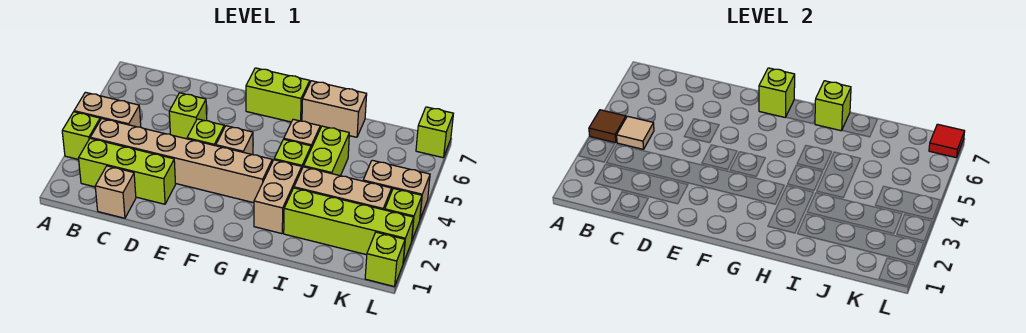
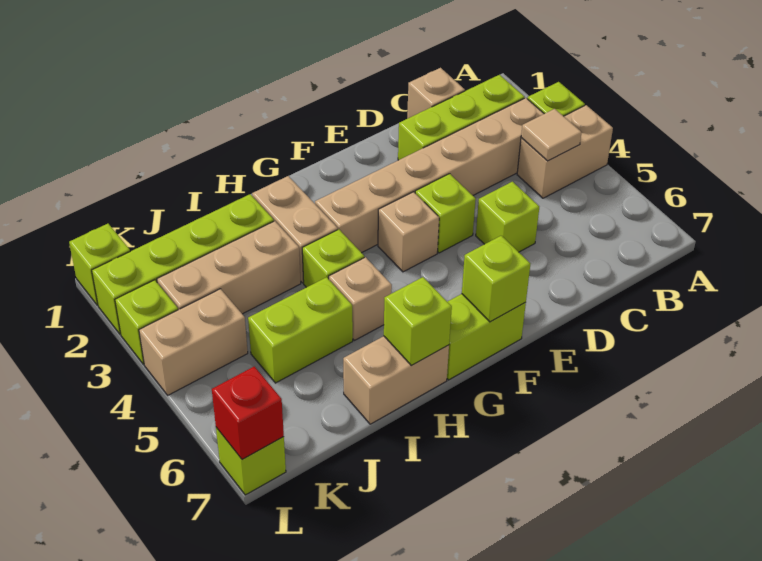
brown tile A4 level 2 -> none
lime brick I4:I5 level 1 -> lime brick I5:J5 level 1
red tile L7 level 2 -> red brick L7 level 2

